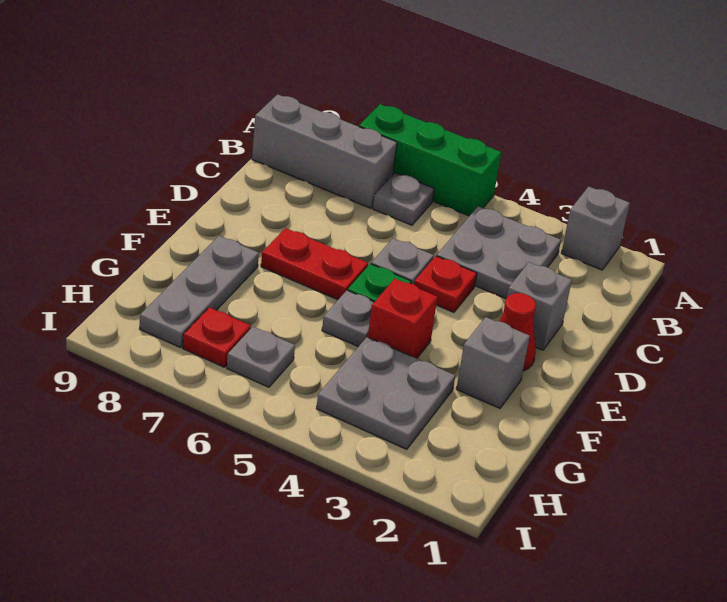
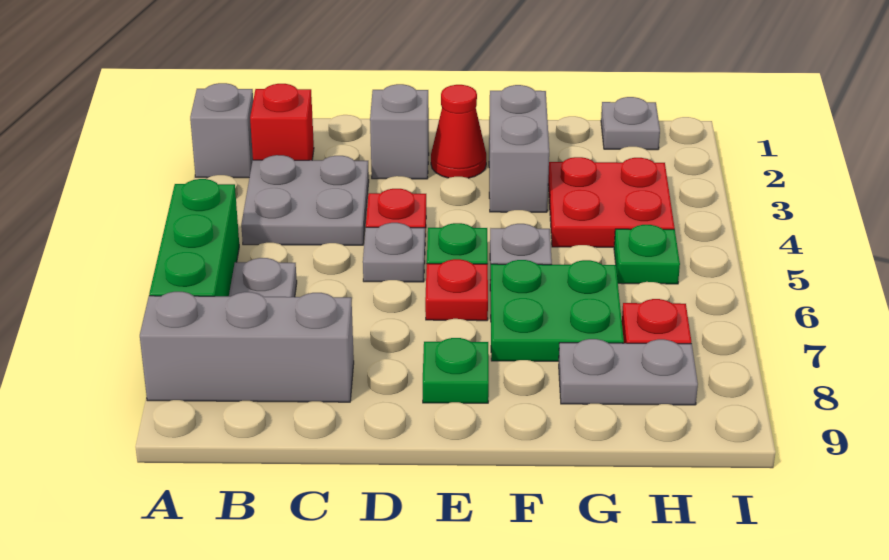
grey brick B7:B9 level 1 -> grey brick A8:C8 level 1
red plate E6:E7 level 1 -> red plate E6 level 1
none -> green plate E8 level 1
grey brick F2 level 1 -> grey brick F2:F3 level 1
red brick F4 level 1 -> red brick B2 level 1
none -> green plate F6:G7 level 1
grey plate F8:H8 level 1 -> grey plate G8:H8 level 1
grey plate G3:H4 level 1 -> red plate G3:H4 level 1
none -> green plate H5 level 1
grey plate H6 level 1 -> grey plate H1 level 1

